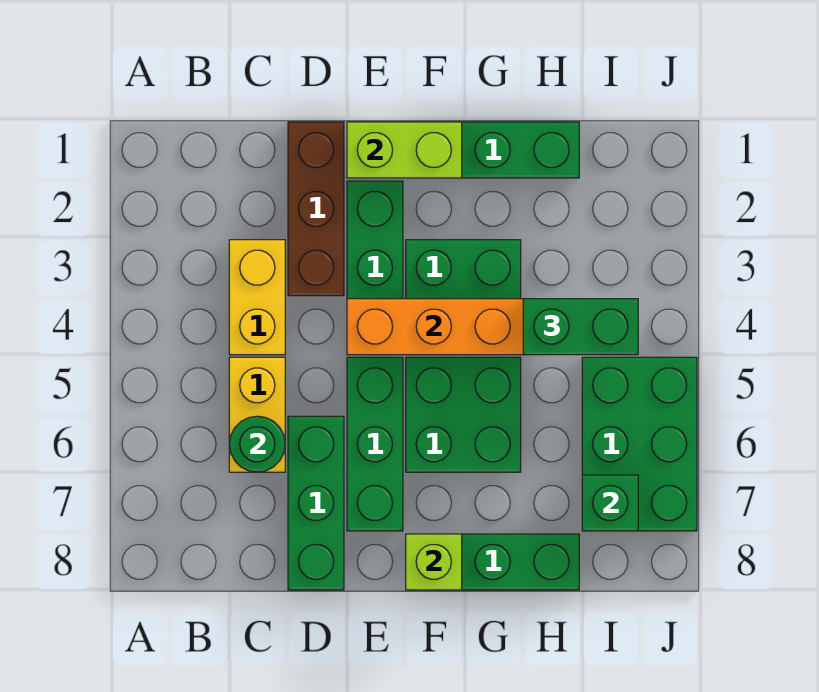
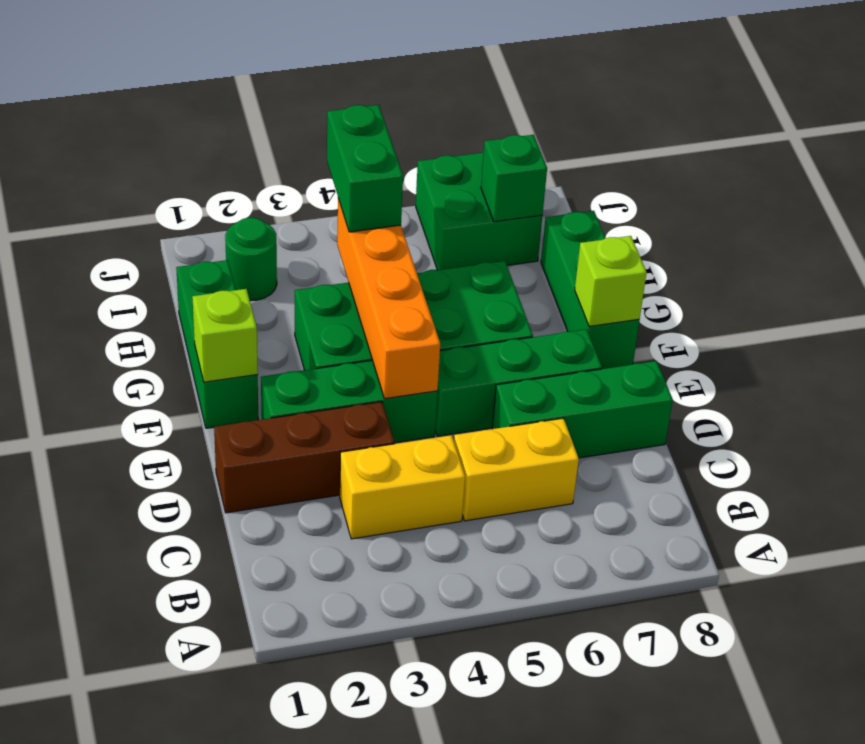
green round brick C6 level 2 -> green round brick I2 level 1
lime brick E1:F1 level 2 -> lime brick F1 level 2
green brick I5:J7 level 1 -> green brick I6:J7 level 1

